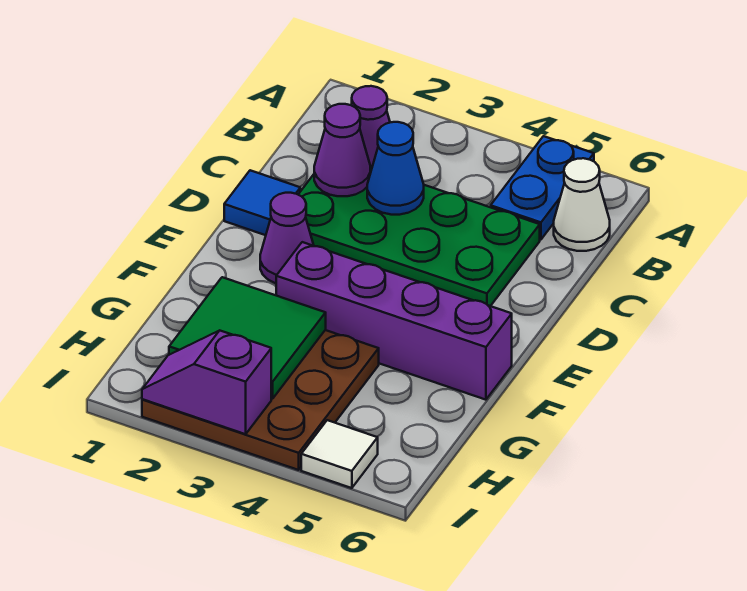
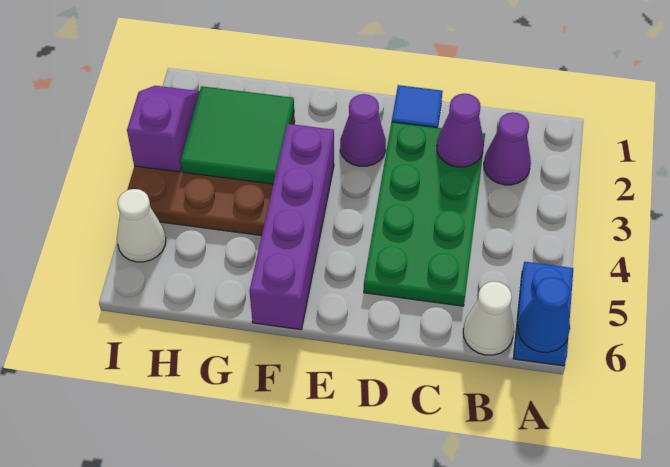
blue plate A5:B5 level 1 -> blue plate A5:A6 level 1
blue cone C3 level 2 -> blue cone A6 level 2
white tile I5 level 1 -> white cone I5 level 1

